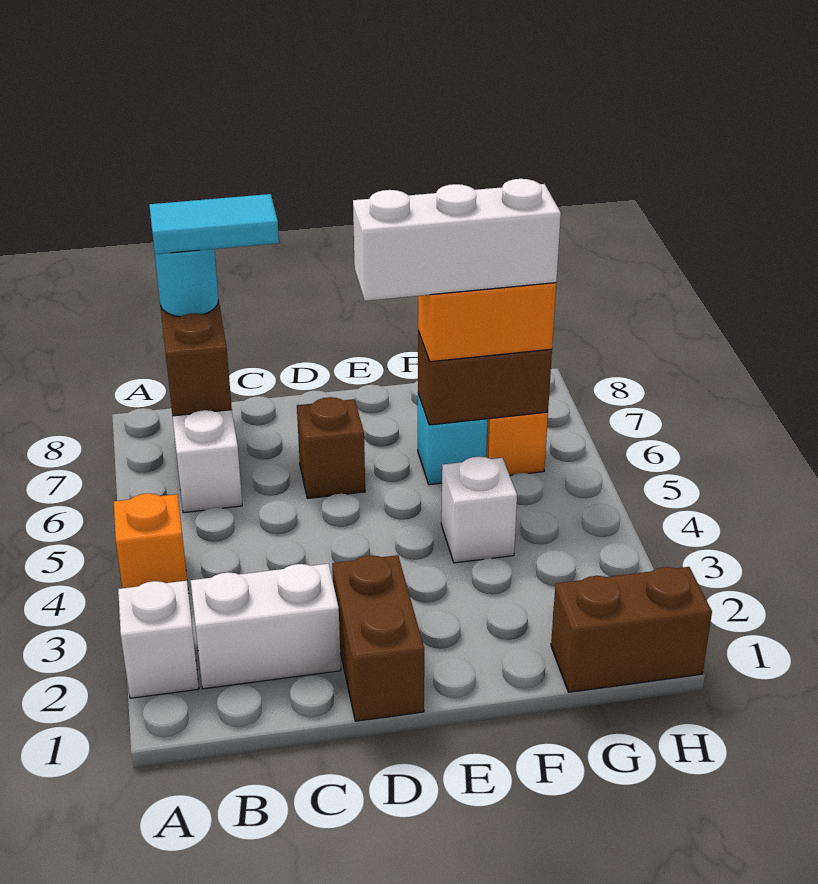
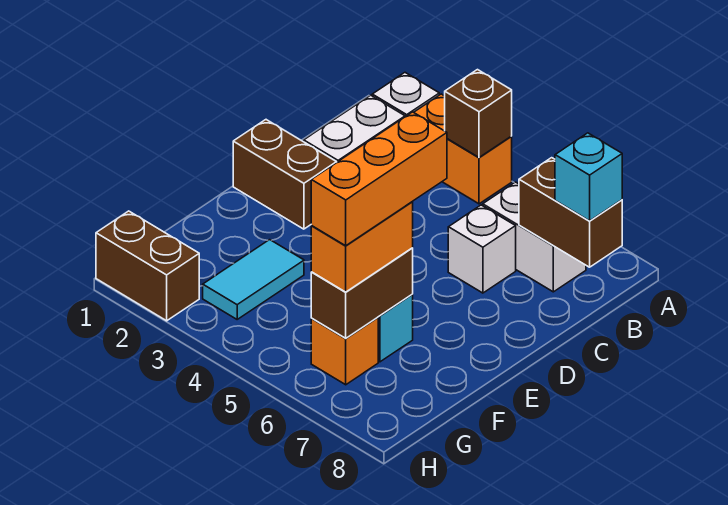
orange brick A4 level 1 -> orange brick A3:A4 level 1
cyan round brick B8 level 3 -> cyan brick B8 level 3
cyan tile B8:C8 level 4 -> cyan tile F3:G3 level 1
brown brick D6 level 1 -> brown brick A4 level 2
white brick E6:G6 level 4 -> orange brick E6:G6 level 4
white brick F4 level 1 -> white brick C6 level 1
brown brick G1:H1 level 1 -> brown brick H1:H2 level 1

